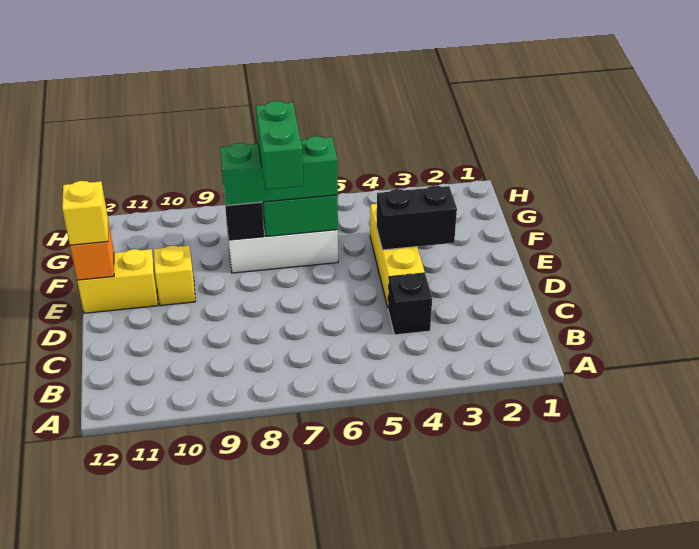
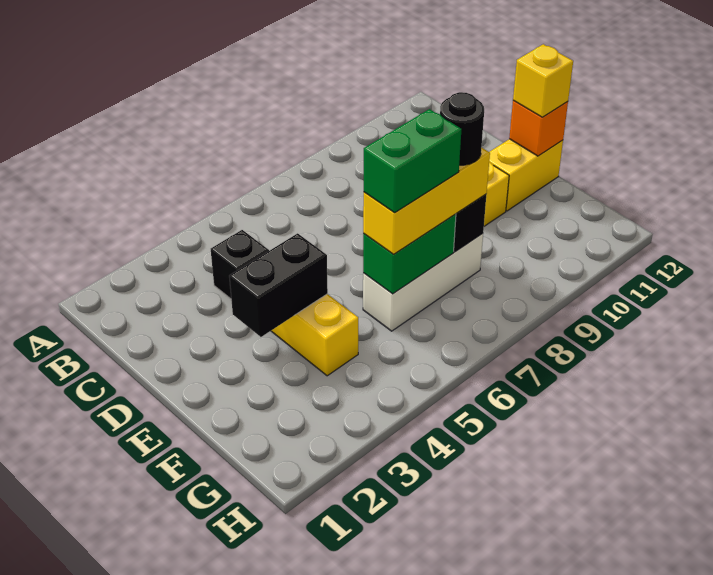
green brick E7:F7 level 4 -> green brick F6:F7 level 4
green brick F6:F8 level 3 -> yellow brick F6:F8 level 3
none -> black round brick F8 level 4

